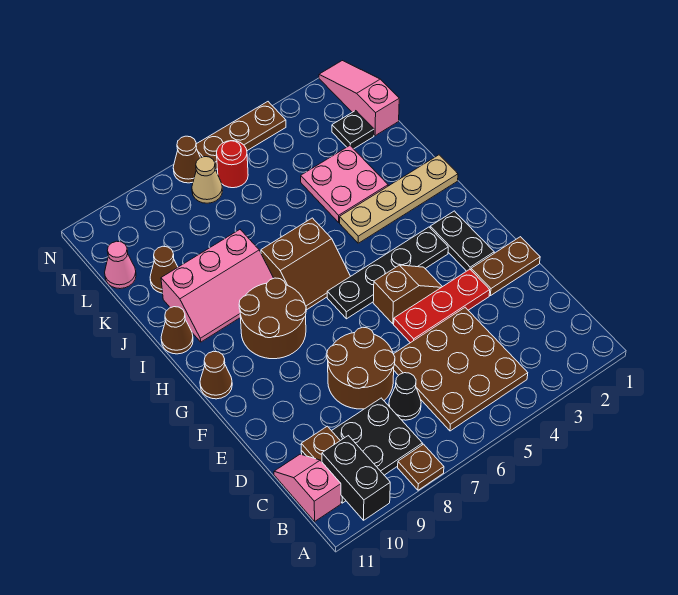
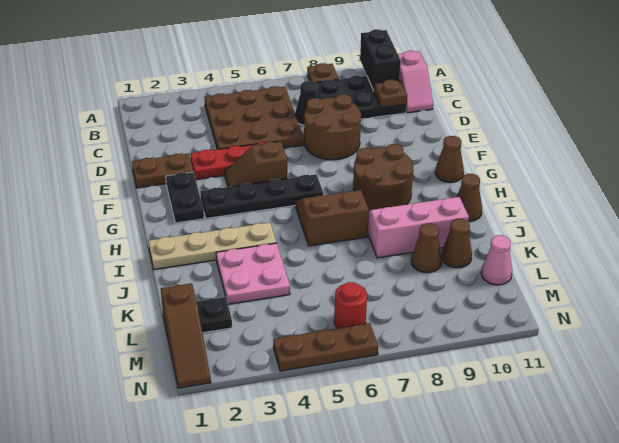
pink slope L1:N1 level 1 top L -> brown slope L1:N1 level 1 top L
tan cone M7 level 1 -> none
brown cone N7 level 1 -> brown cone K9 level 1

